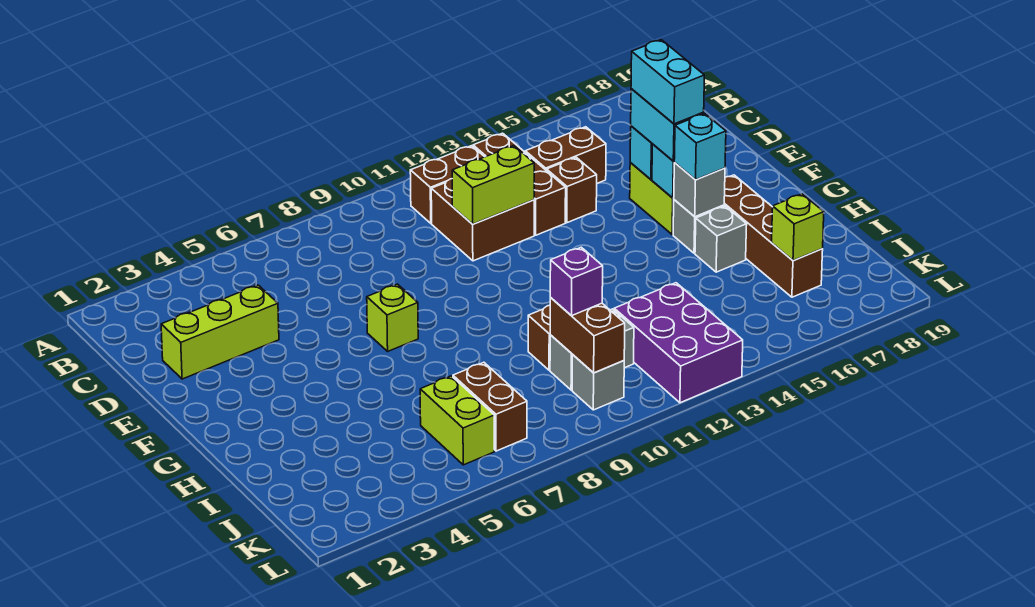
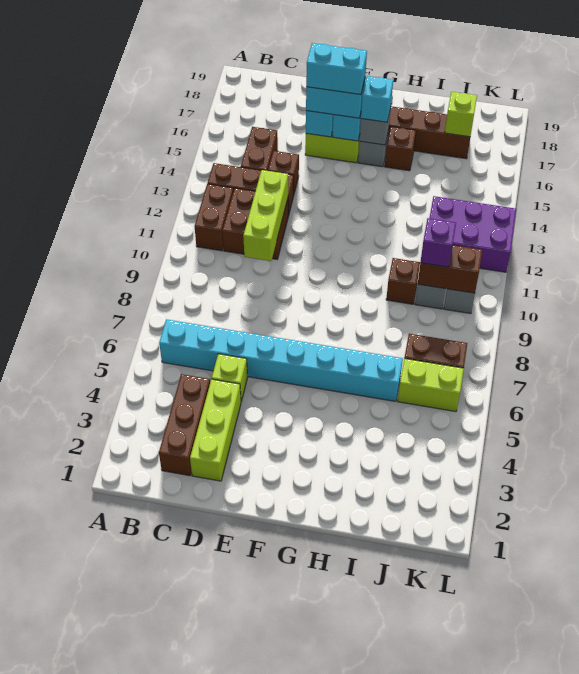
none -> cyan brick B6:I6 level 1
none -> brown brick C2:C4 level 1
lime brick D11:D12 level 2 -> lime brick D10:D12 level 2
lime brick F7 level 1 -> lime brick D5 level 1
grey brick H16 level 1 -> brown brick H16 level 1

